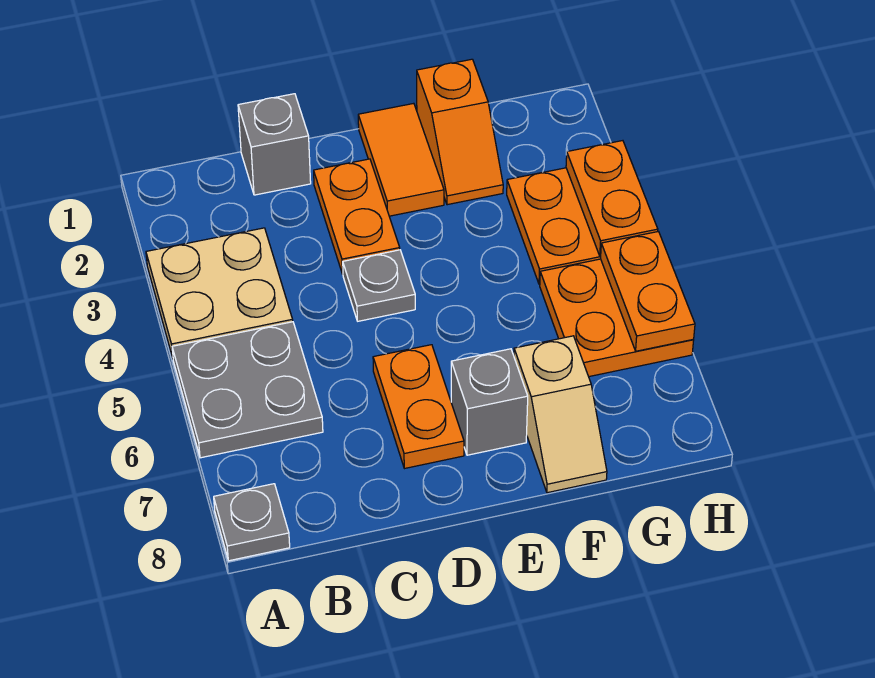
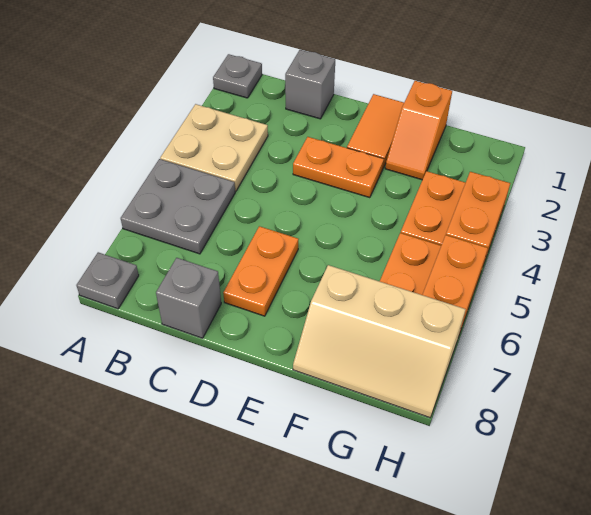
orange plate D2:D3 level 1 -> orange plate D3:E3 level 1
grey plate D4 level 1 -> grey plate A1 level 1
grey brick E7 level 1 -> grey brick C8 level 1
tan slope F7:F8 level 1 top 7 -> tan slope F7:H8 level 1 top 7

